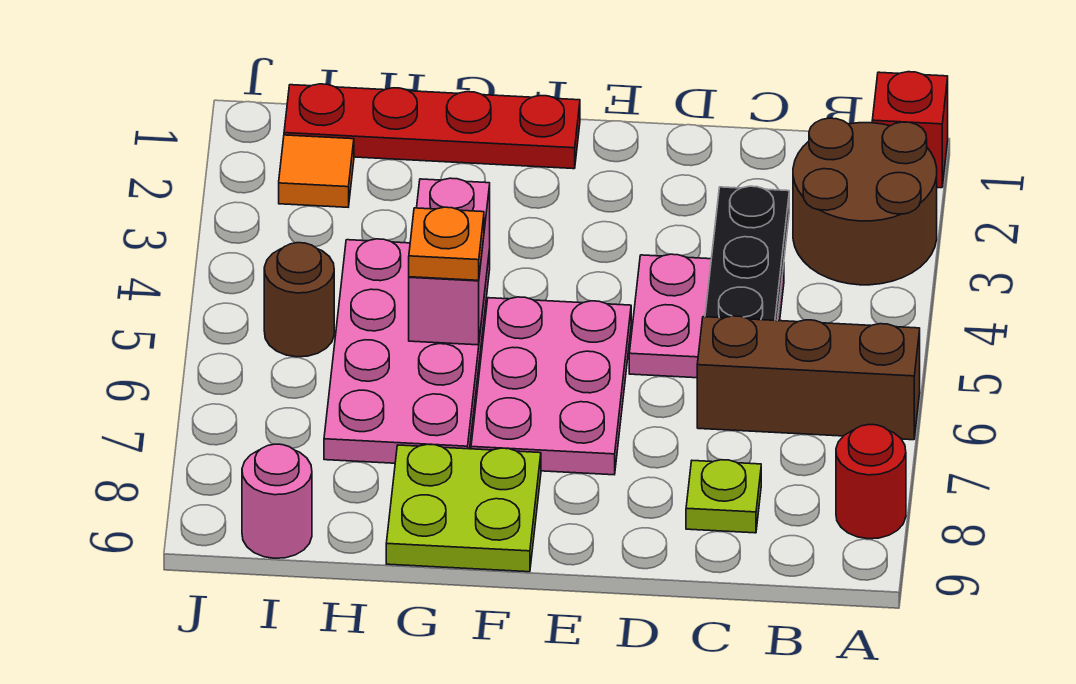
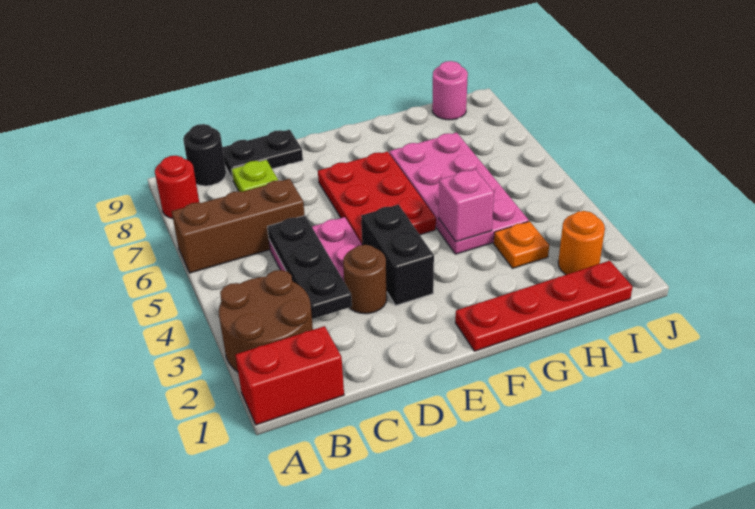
red brick A1 level 1 -> red brick A1:B1 level 1
none -> black round brick B9 level 1
none -> black plate C9:D9 level 1
none -> black brick E3:E4 level 1
pink plate E5:F7 level 1 -> red plate E5:F7 level 1
lime plate F8:G9 level 1 -> none
pink brick G4:G5 level 2 -> pink brick G4 level 2
orange plate G5 level 3 -> orange plate H3 level 1
orange tile I2 level 1 -> orange round brick I2 level 1
brown round brick I5 level 1 -> brown round brick D3 level 1

